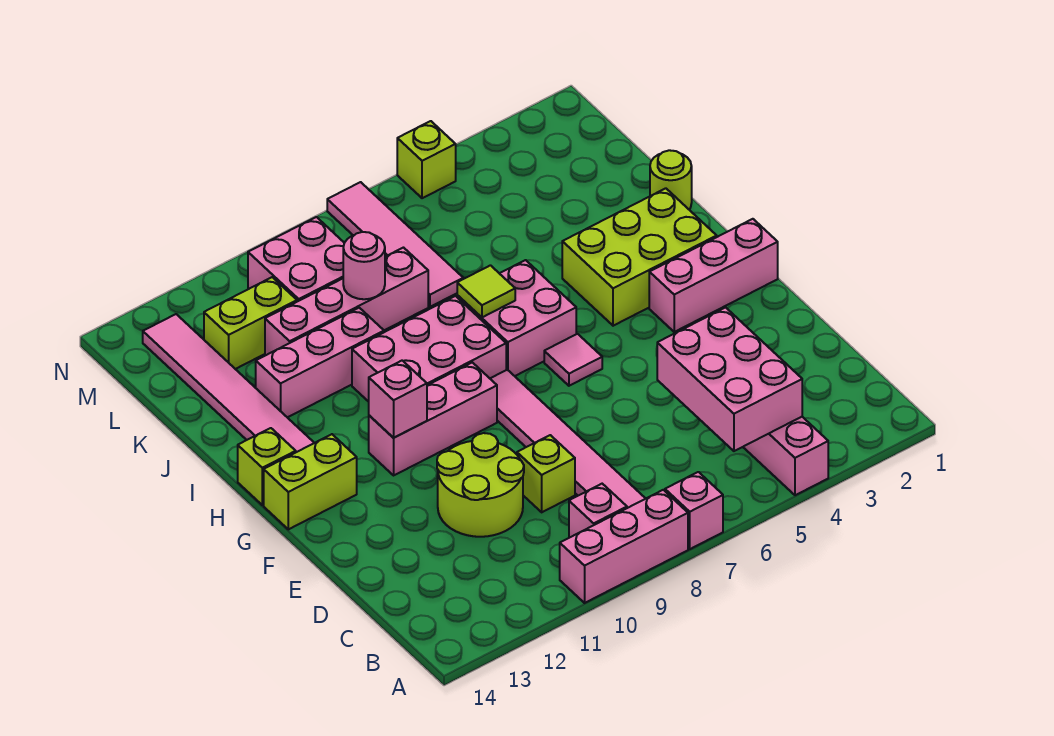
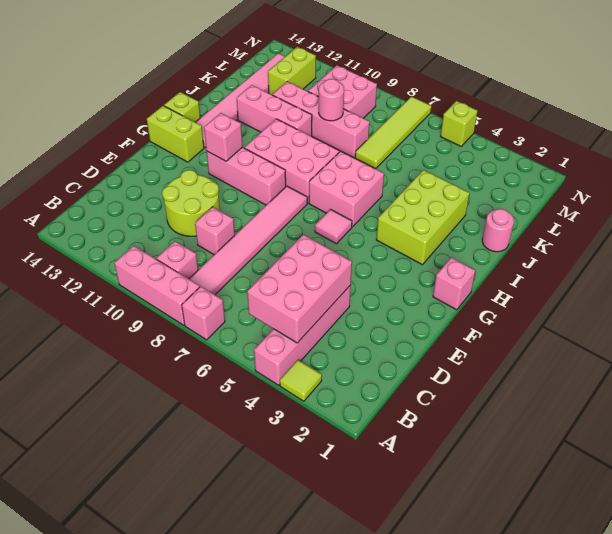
lime brick D9 level 1 -> pink brick D9 level 1
pink brick G1:G3 level 1 -> pink brick G1 level 1
lime brick H2:I4 level 1 -> lime brick H3:J4 level 1
lime tile I7 level 2 -> lime tile A3 level 1
lime round brick J1 level 1 -> pink round brick J1 level 1
pink tile K7:N7 level 1 -> lime tile K7:N7 level 1
lime brick L11:L12 level 1 -> lime brick L12:M12 level 1

